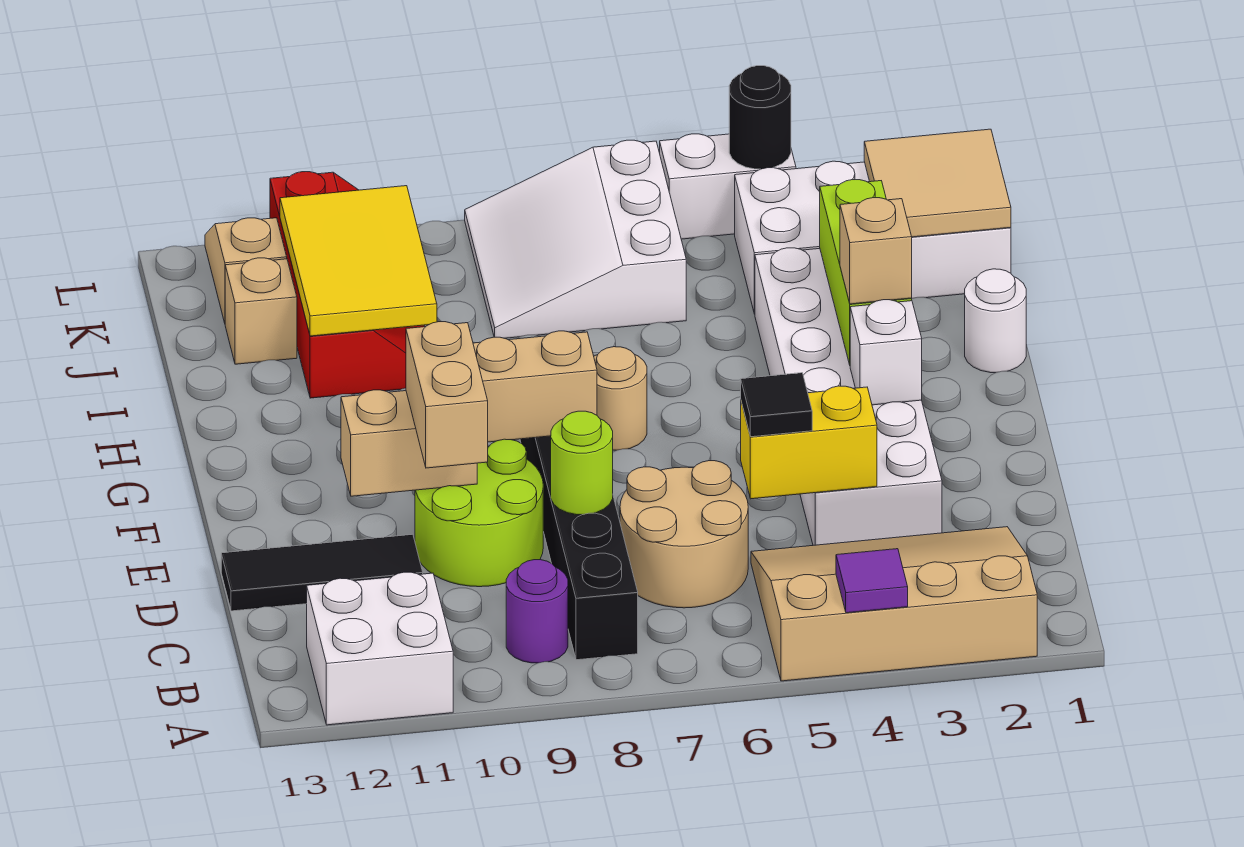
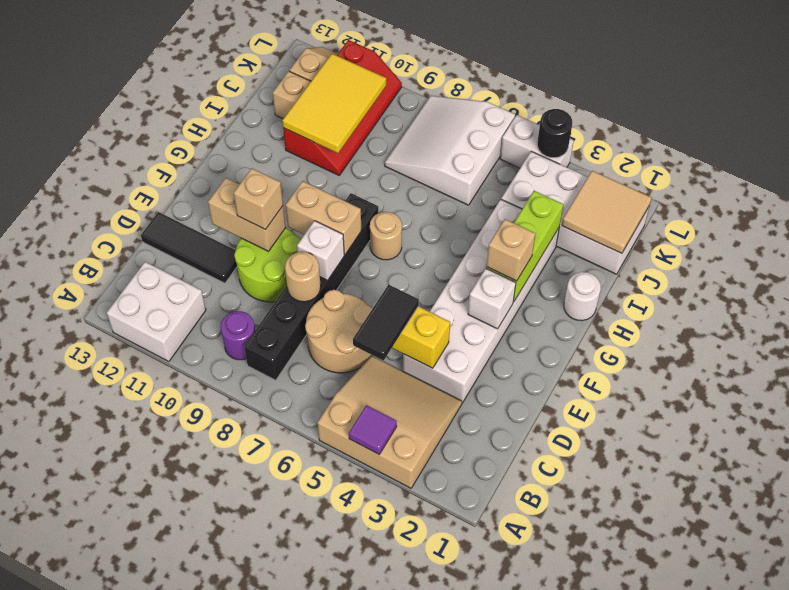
tan slope A2:C5 level 1 top A -> tan slope A3:C5 level 1 top A
black tile D5 level 3 -> black tile C5:D5 level 3
lime round brick D8 level 2 -> tan round brick D8 level 2
tan brick D10:E10 level 3 -> tan brick E10 level 3
none -> white brick E8 level 2

